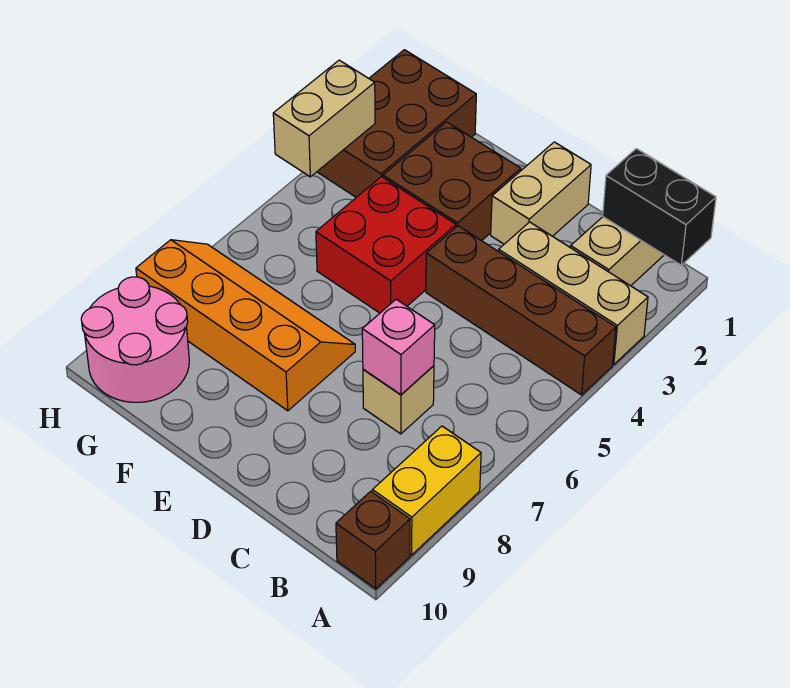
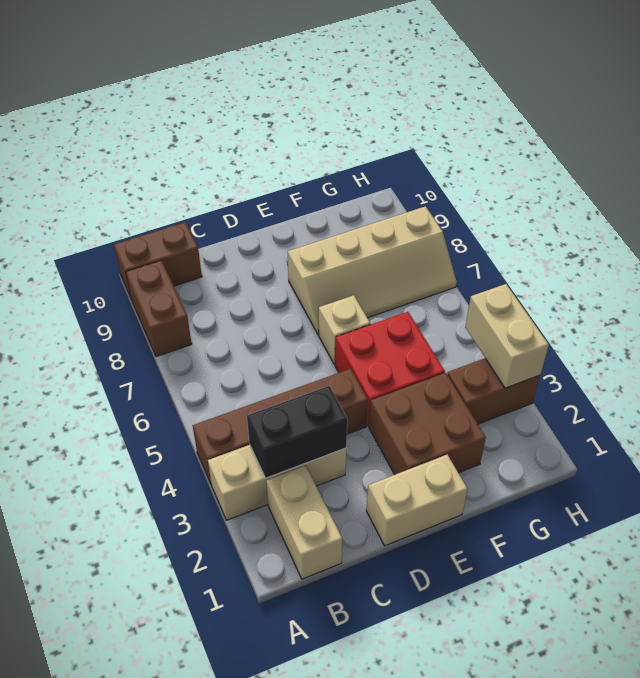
black brick A1:B1 level 2 -> black brick B3:C3 level 2
yellow brick A8:A9 level 1 -> brown brick A8:A9 level 1
brown brick A10 level 1 -> brown brick A10:B10 level 1
tan brick C7 level 1 -> tan brick E6 level 1
pink brick C7 level 2 -> none
tan brick D1:D2 level 1 -> tan brick D1:E1 level 1
orange slope E7:H8 level 1 top 8 -> tan slope E7:H8 level 1 top 8
brown brick G1:H3 level 1 -> brown brick G3:H3 level 1
pink round brick G9:H10 level 1 -> none

